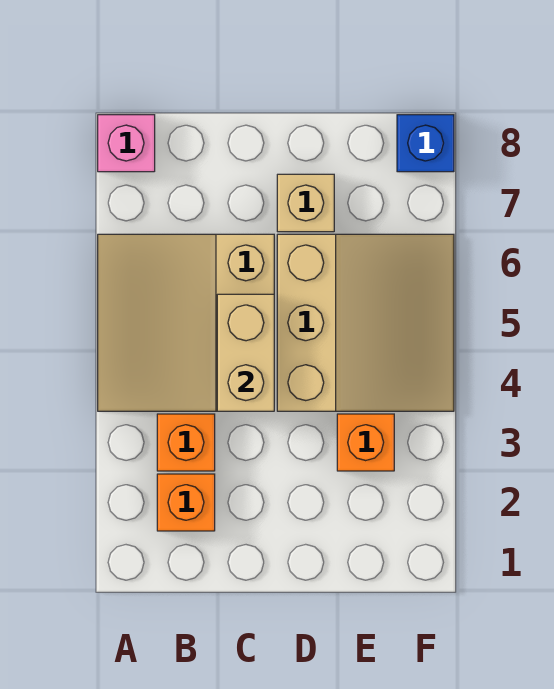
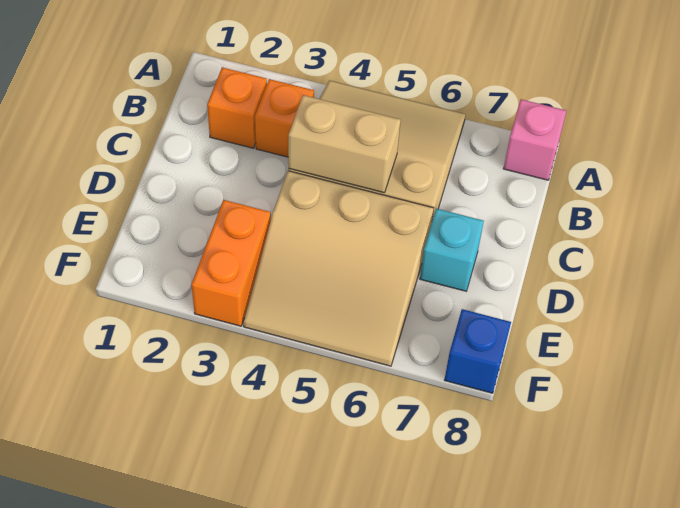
tan brick D7 level 1 -> cyan brick D7 level 1
orange brick E3 level 1 -> orange brick E3:F3 level 1

